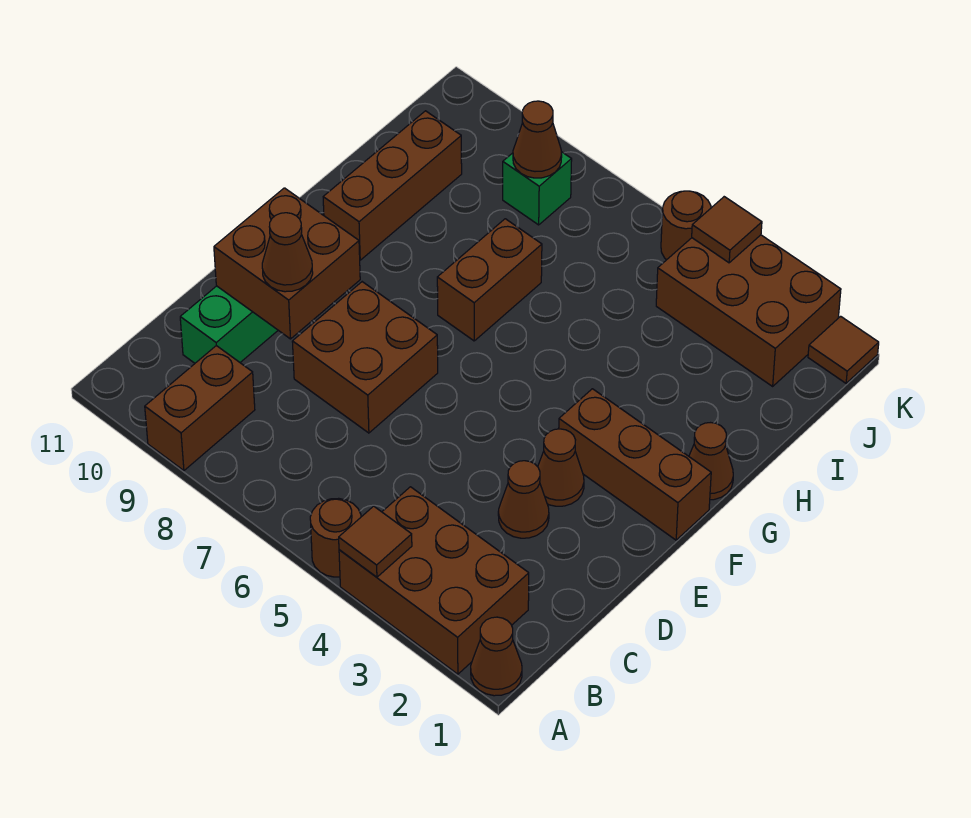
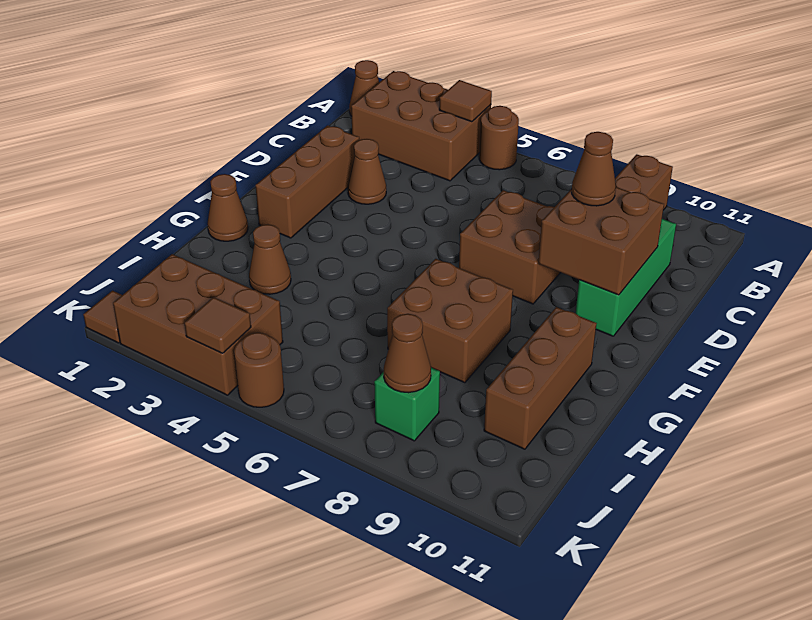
brown cone E3 level 1 -> brown cone H3 level 1
brown brick F1:F3 level 1 -> brown brick D2:F2 level 1
brown brick G7:H7 level 1 -> brown brick G7:H8 level 1

